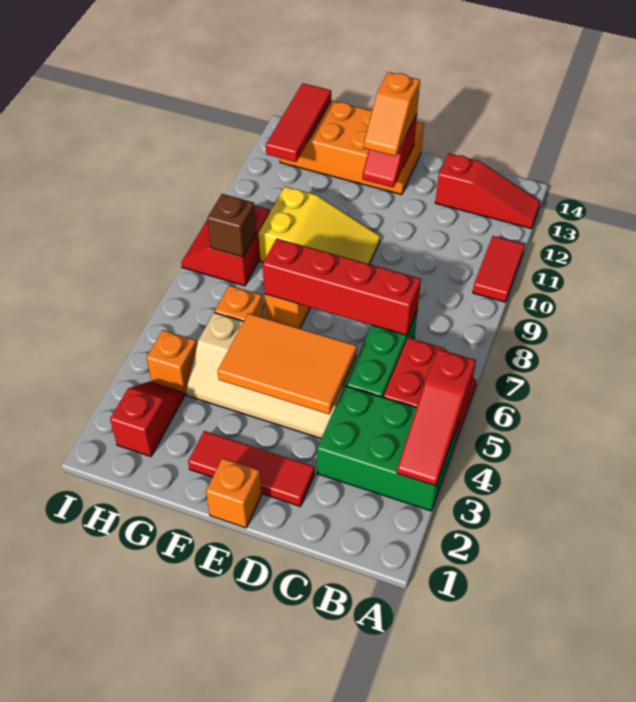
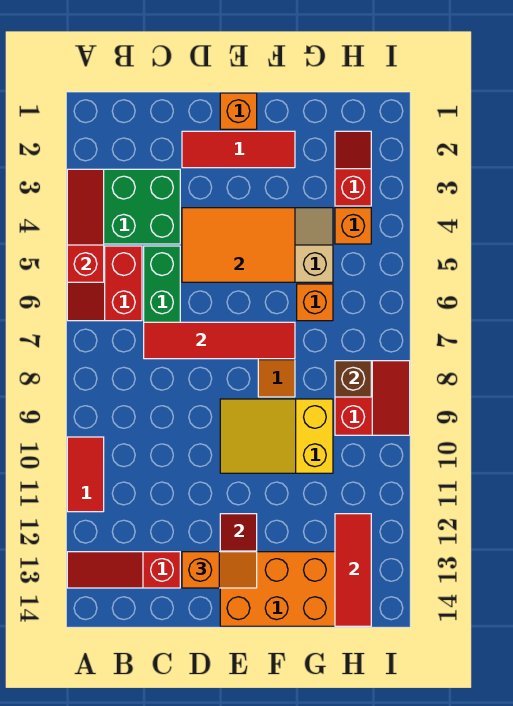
red brick C7:F7 level 2 -> red tile C7:F7 level 2
orange slope E12:E13 level 3 top 13 -> orange slope D13:E13 level 3 top D
red slope H2:H3 level 1 top 2 -> red slope H2:H3 level 1 top 3

